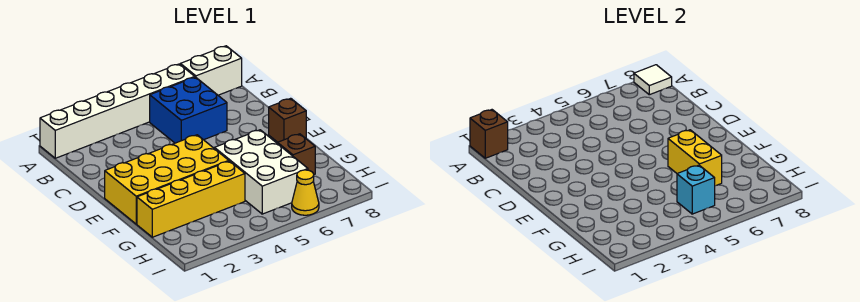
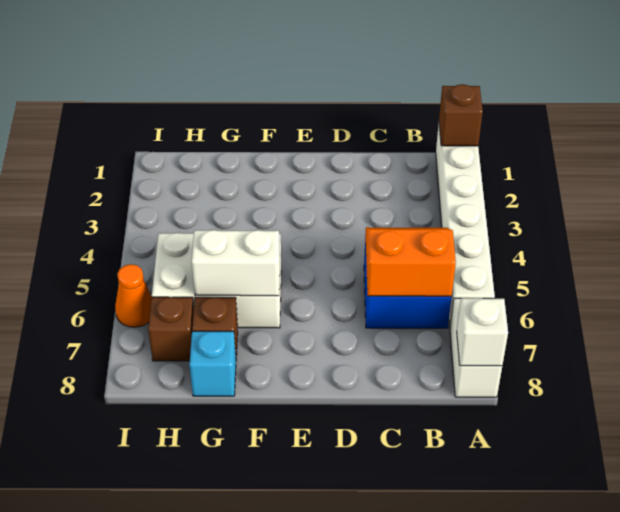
white tile A8 level 2 -> white brick A8 level 2
none -> orange slope B5:C6 level 2 top 6
yellow brick E1:F4 level 1 -> none
brown brick E8 level 1 -> brown brick H7 level 1
yellow brick F6:G6 level 2 -> white brick F6:G6 level 2
yellow brick G1:G4 level 1 -> none
cyan brick H5 level 2 -> cyan brick G8 level 1
yellow cone I6 level 1 -> orange cone I6 level 1

